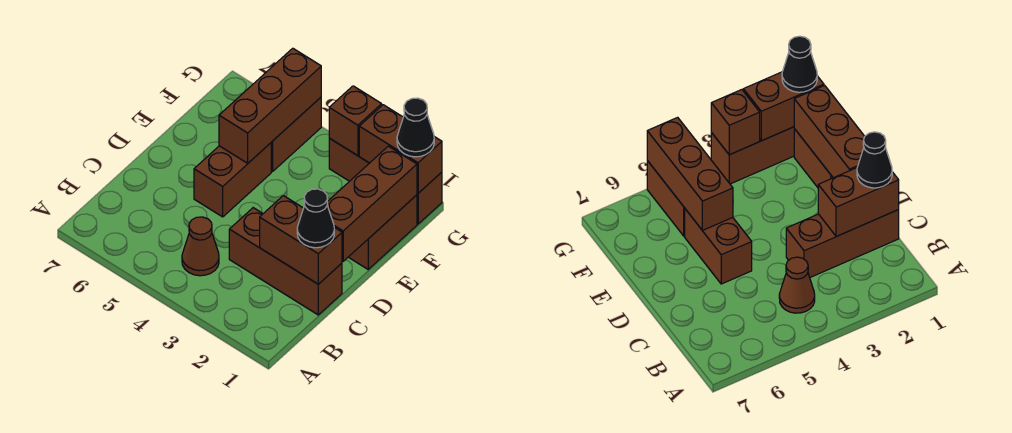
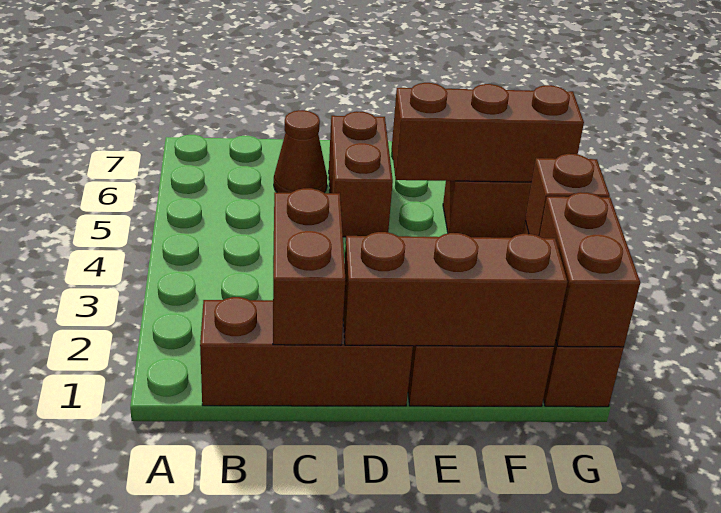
brown cone B4 level 1 -> brown cone C6 level 1
brown brick C1:C3 level 1 -> brown brick B1:D1 level 1
black cone C1 level 3 -> none
brown brick D5:E5 level 1 -> brown brick D5:D6 level 1
black cone G1 level 3 -> none

